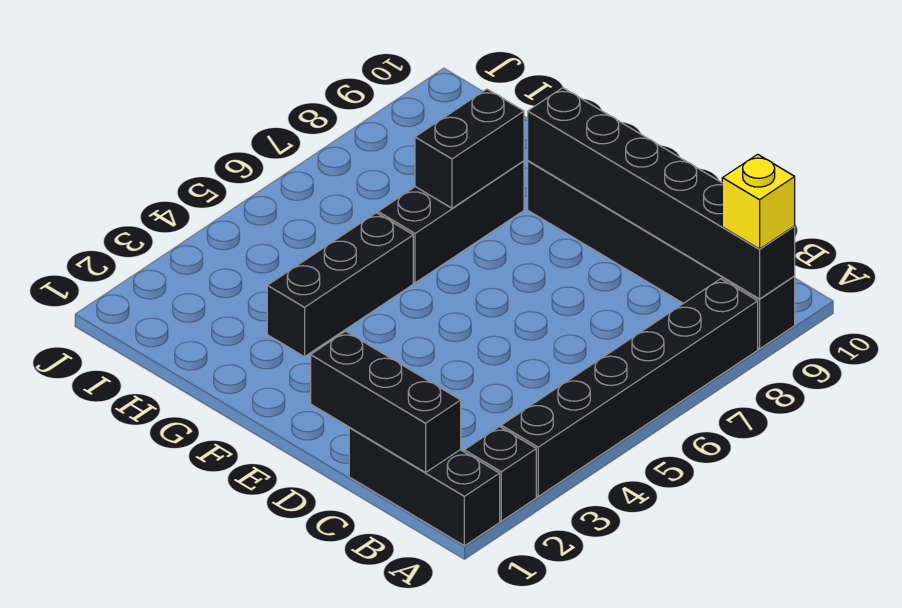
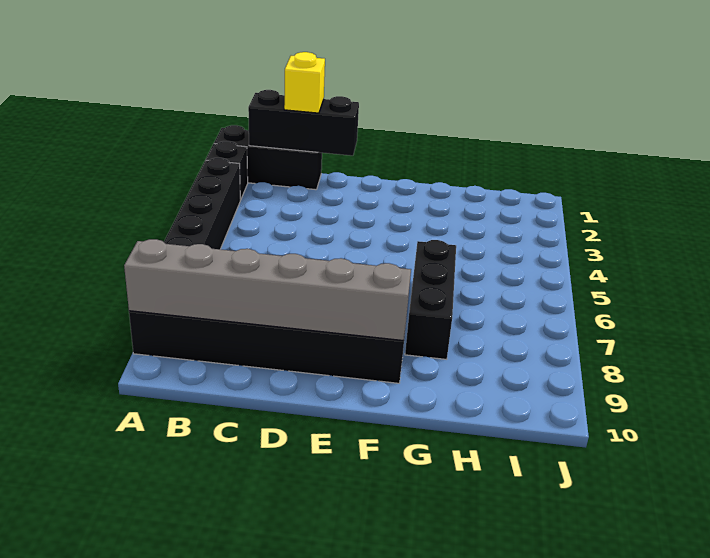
black brick A9:F9 level 2 -> grey brick A9:F9 level 2
yellow brick A9 level 3 -> yellow brick C1 level 3
black brick G3:G5 level 1 -> none
black brick G7:G8 level 2 -> none

